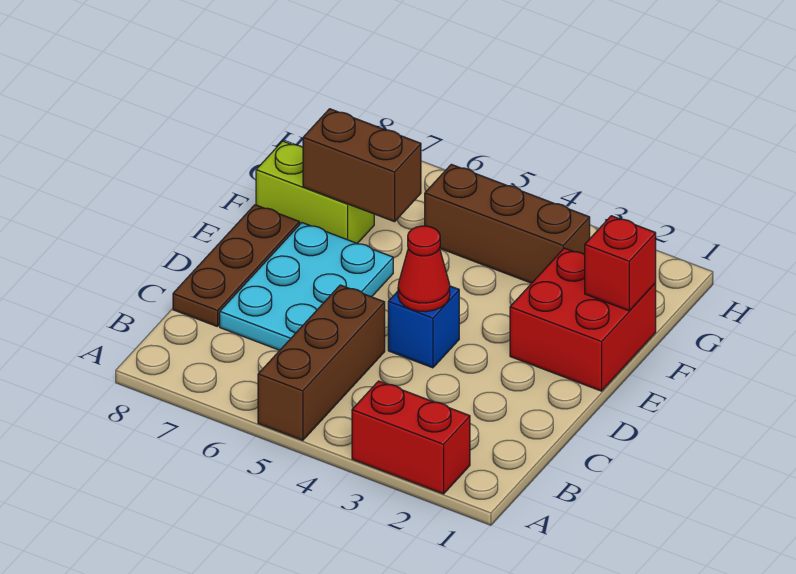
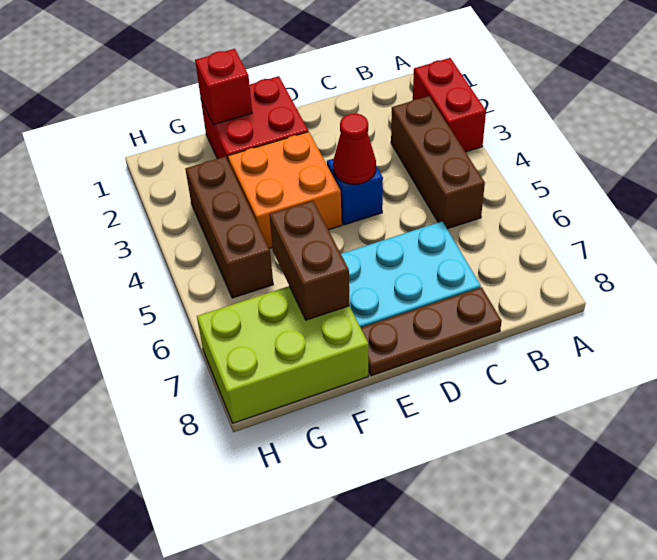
brown brick A5:C5 level 1 -> brown brick B3:B5 level 1
none -> orange brick E3:F4 level 1
lime brick F7:F8 level 1 -> lime brick F7:H8 level 1

